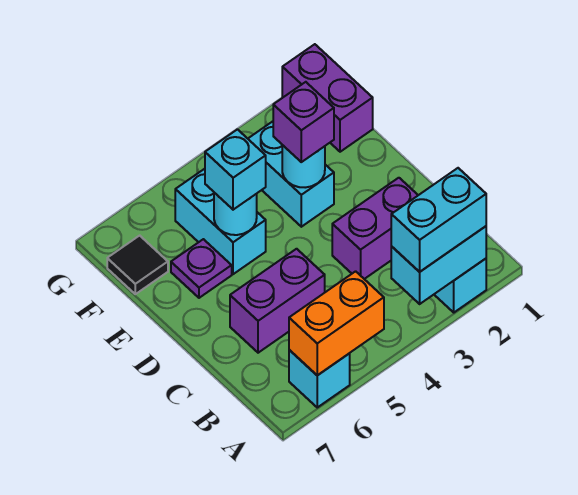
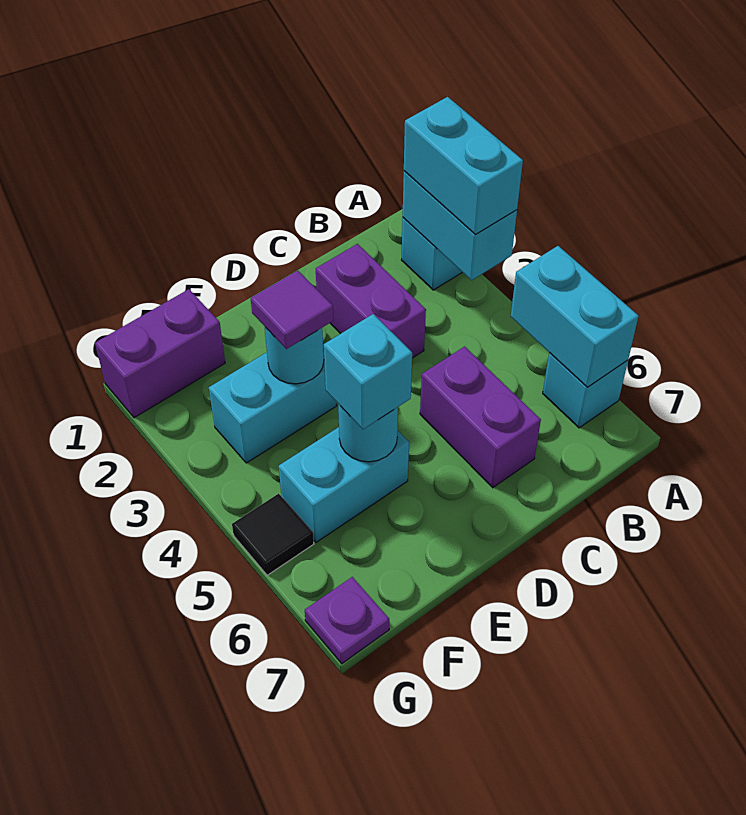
orange brick A5:A6 level 2 -> cyan brick A5:A6 level 2
purple brick E3 level 3 -> purple tile E3 level 3
purple plate E6 level 1 -> purple plate G7 level 1
black tile F7 level 1 -> black tile G5 level 1

